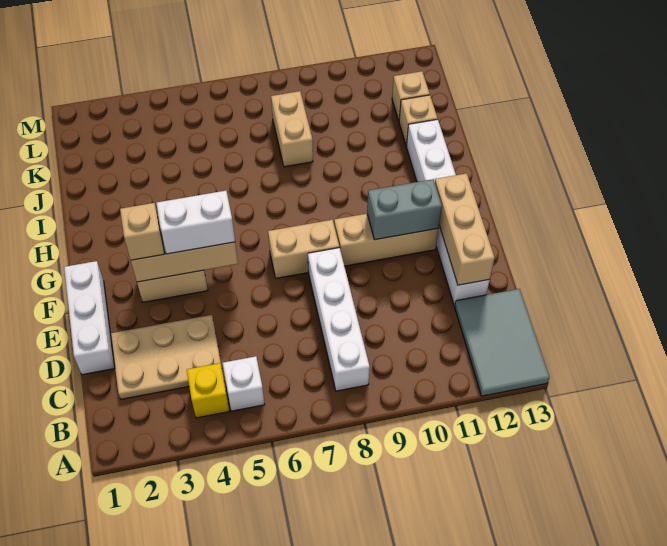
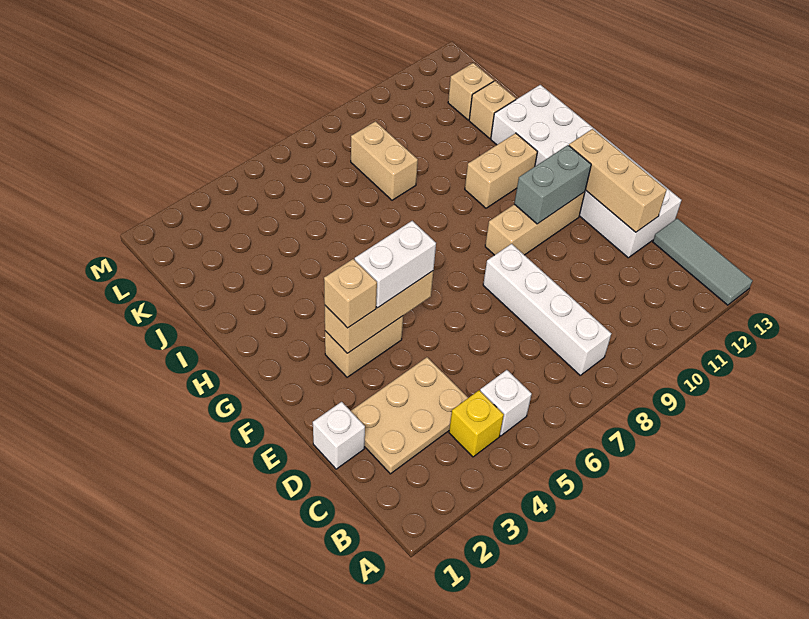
grey tile A12:C13 level 1 -> grey tile A13:C13 level 1
white brick D1:F1 level 1 -> white brick D1 level 1
white brick D12:I12 level 1 -> white brick D12:I13 level 1
tan brick F7:F8 level 1 -> tan brick H10:H11 level 1

